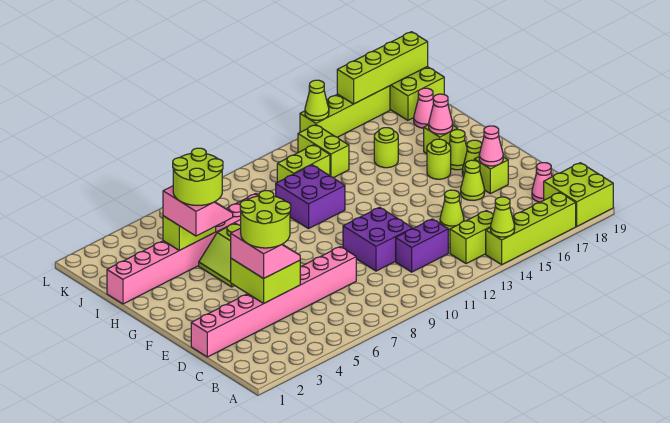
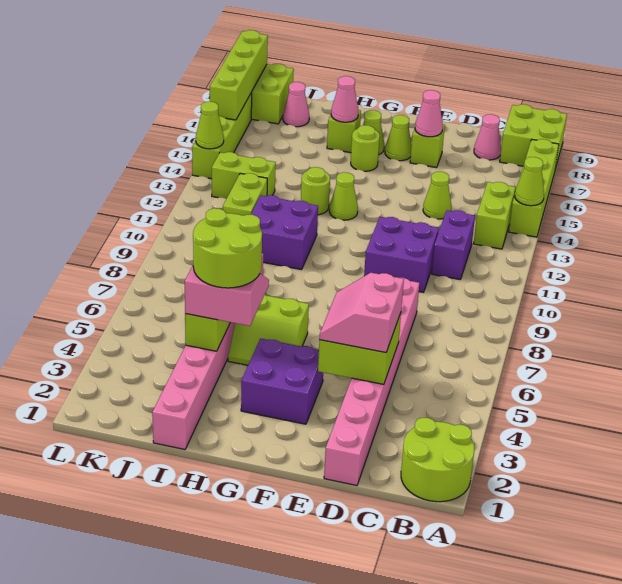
pink slope D4:E5 level 3 top 4 -> pink slope D4:E5 level 3 top D
lime round brick D4:E5 level 4 -> lime round brick A1:B2 level 1
lime cone E16 level 1 -> lime cone G13 level 1
none -> purple brick F3:G4 level 1
lime round brick I15 level 1 -> lime round brick H13 level 1

